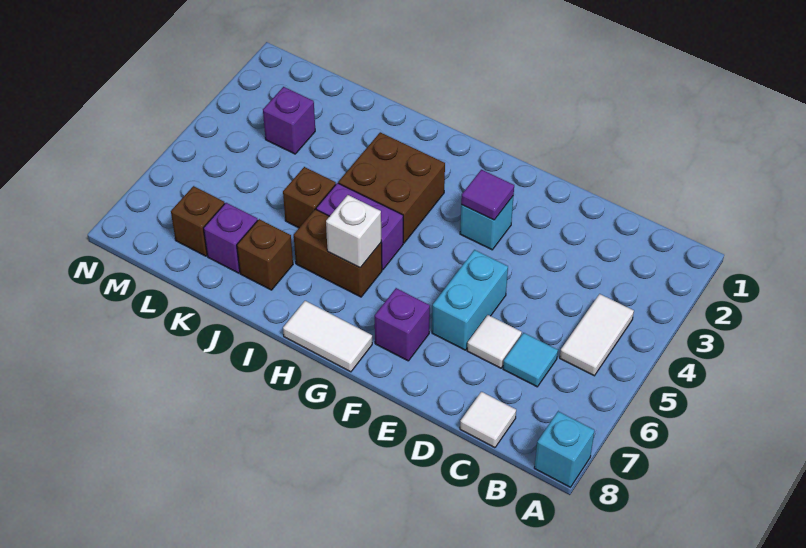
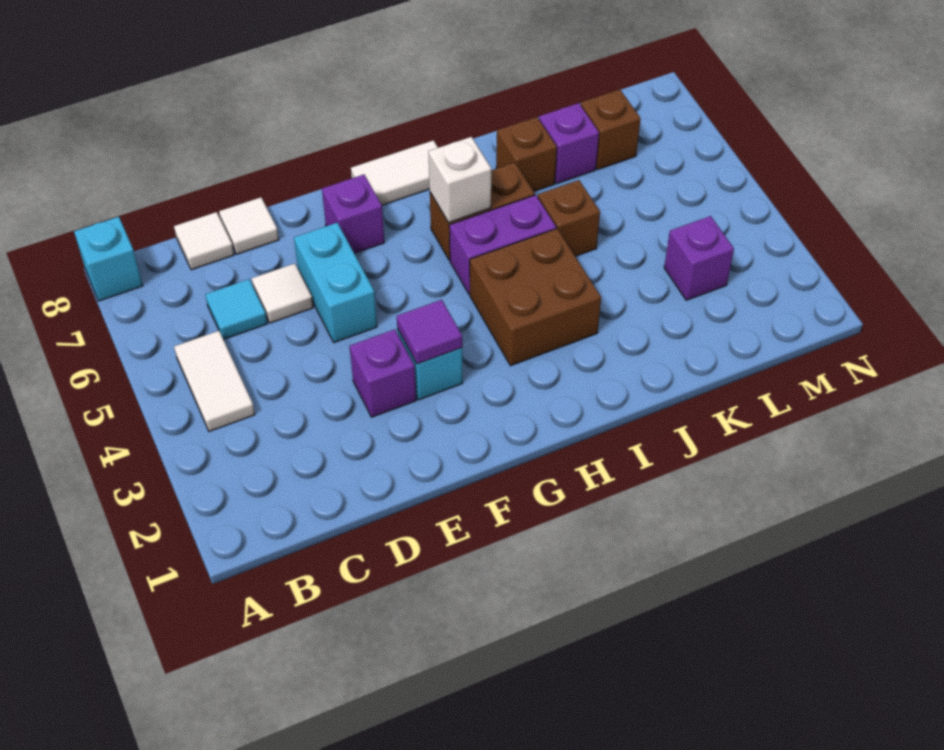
none -> white tile D8 level 1
none -> purple brick E3 level 1

